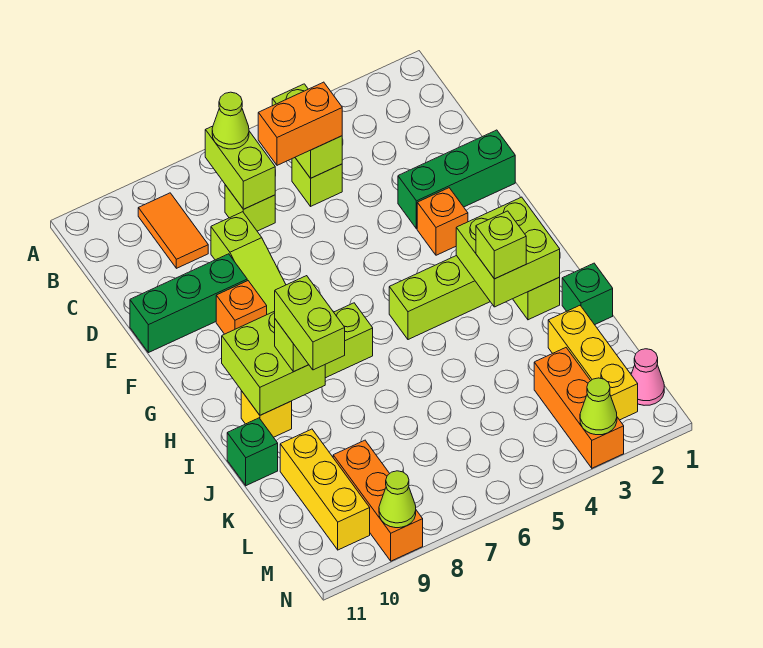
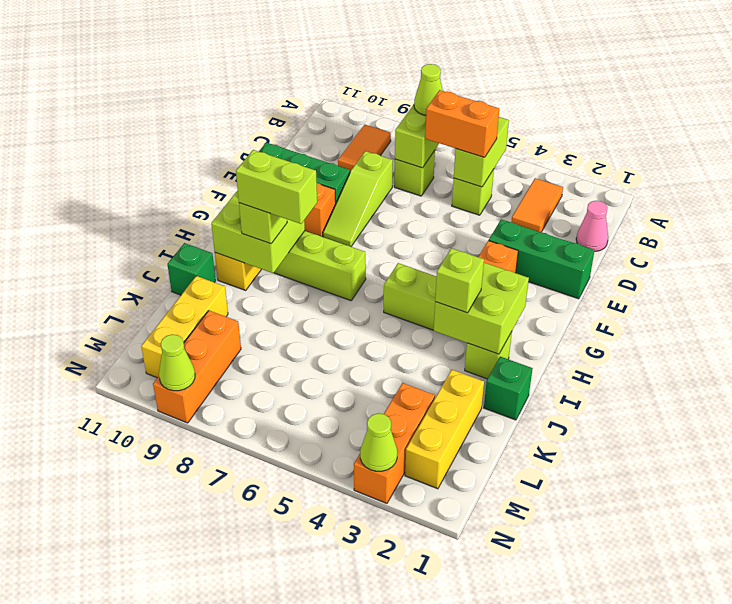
none -> orange tile B3:C3 level 1
lime brick I9:J9 level 4 -> lime brick I8:I9 level 4
pink cone M1 level 1 -> pink cone C1 level 1

